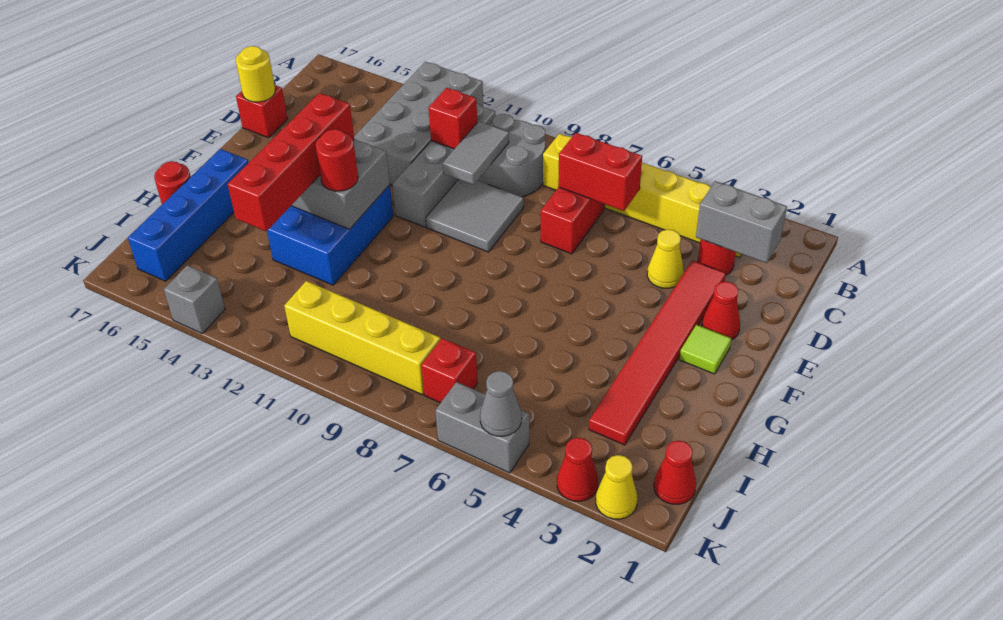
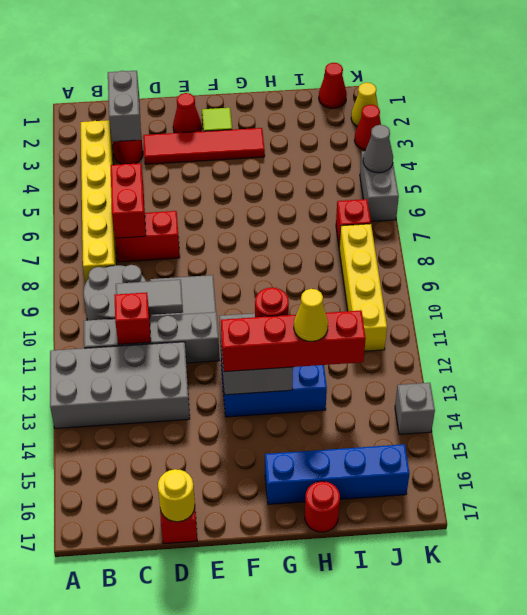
red tile D3:I3 level 1 -> red tile D3:G3 level 1
yellow cone D4 level 1 -> yellow cone H13 level 4

